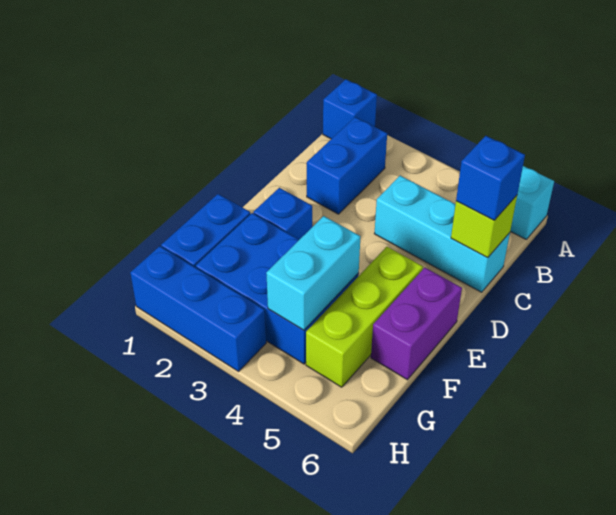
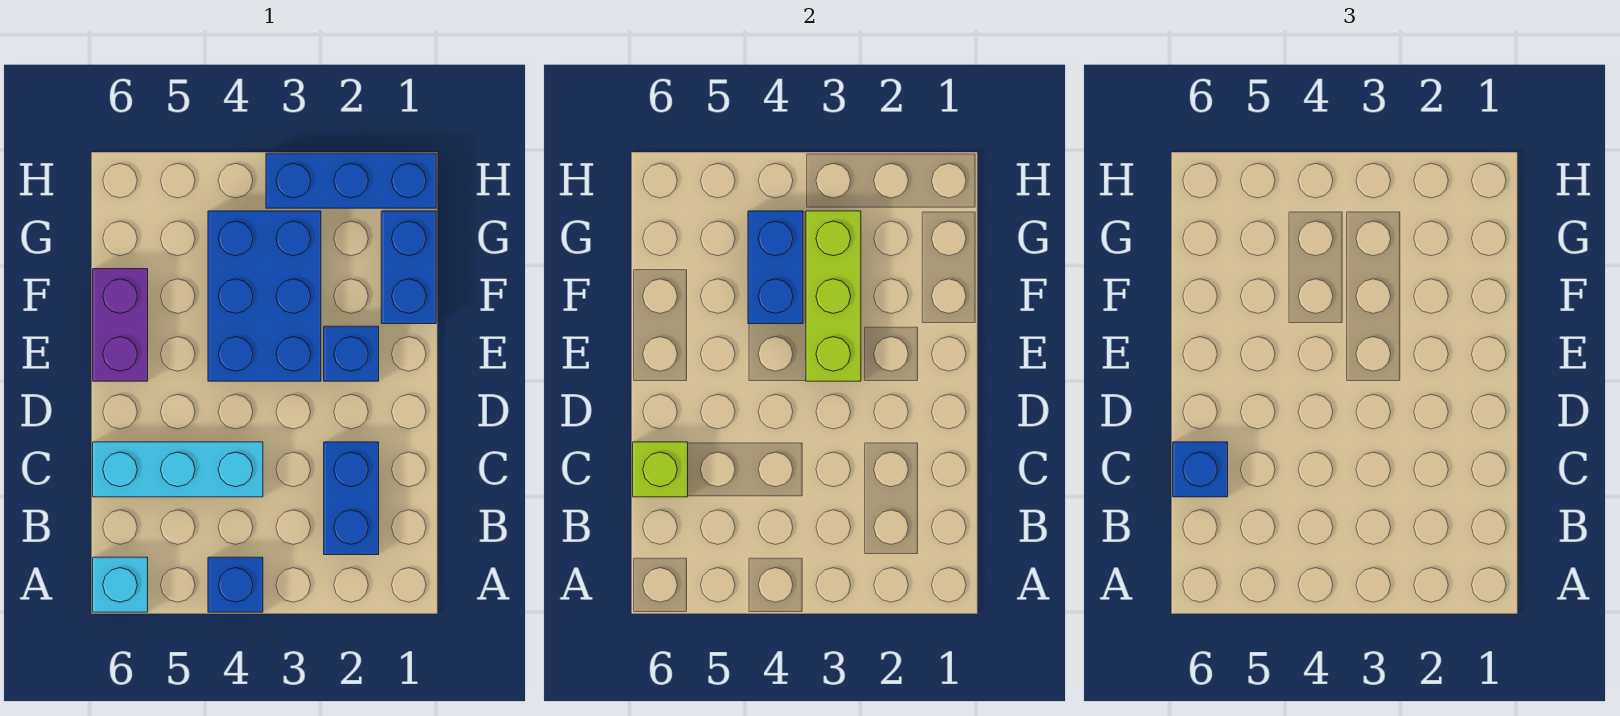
blue brick A1 level 1 -> blue brick A4 level 1
lime brick E5:G5 level 1 -> lime brick E3:G3 level 2
blue brick F2:G4 level 1 -> blue brick E3:G4 level 1
cyan brick F4:G4 level 2 -> blue brick F4:G4 level 2

